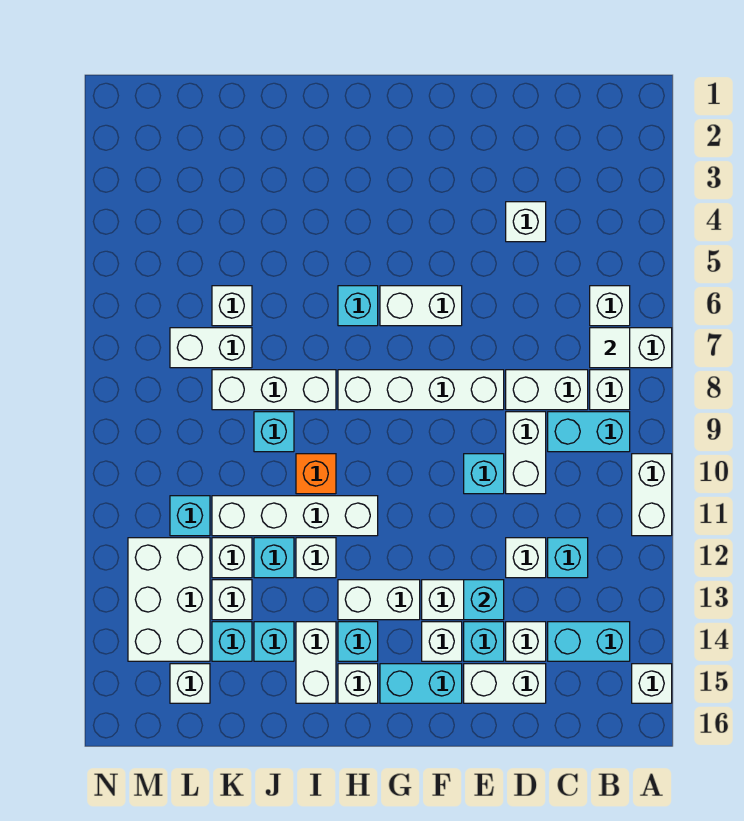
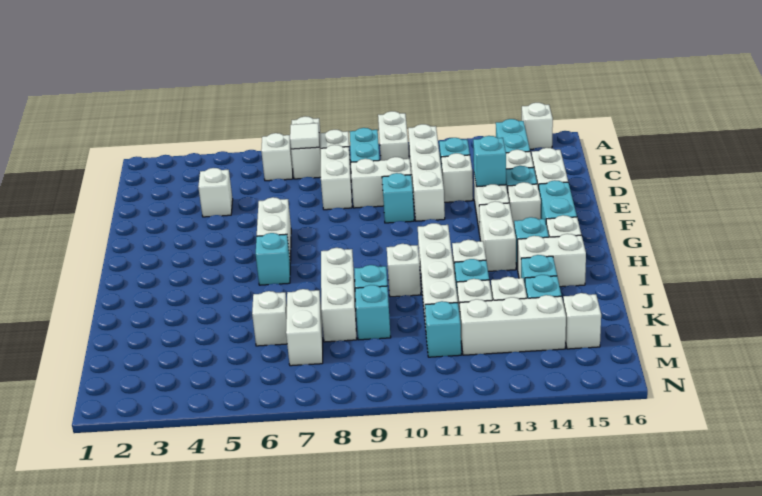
white brick A10:A11 level 1 -> white brick A10:B10 level 1
white brick E8:H8 level 1 -> white brick B11:E11 level 1
orange brick I10 level 1 -> white brick I10 level 1
none -> cyan brick K9 level 1
white brick L12:M14 level 1 -> white brick L12:L14 level 1

